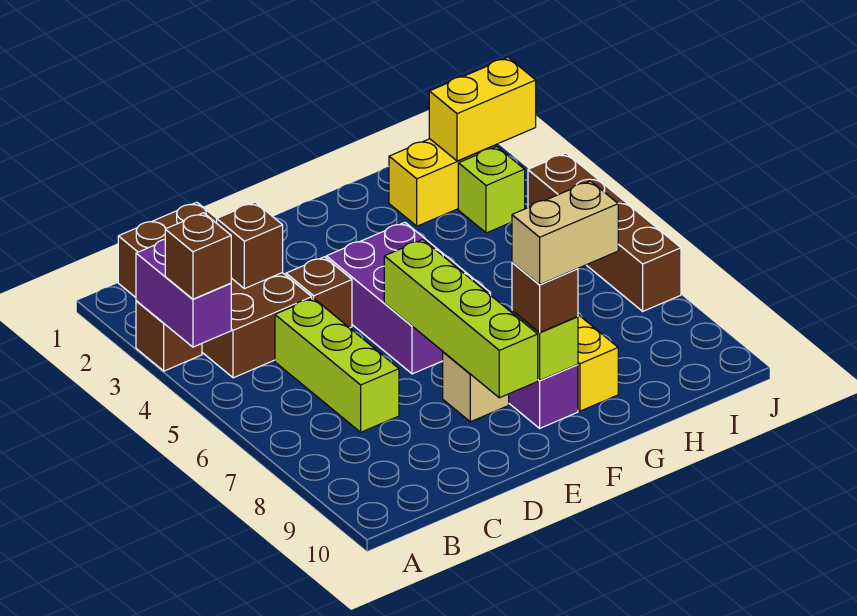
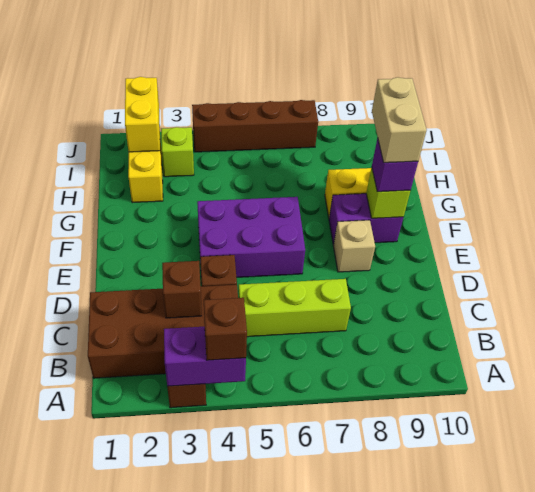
lime brick E6:E9 level 2 -> none
brown brick F9 level 3 -> purple brick F9 level 3

